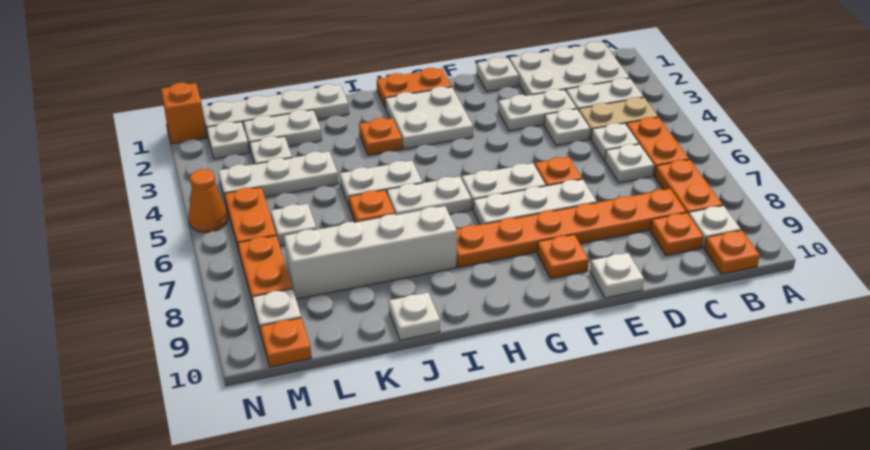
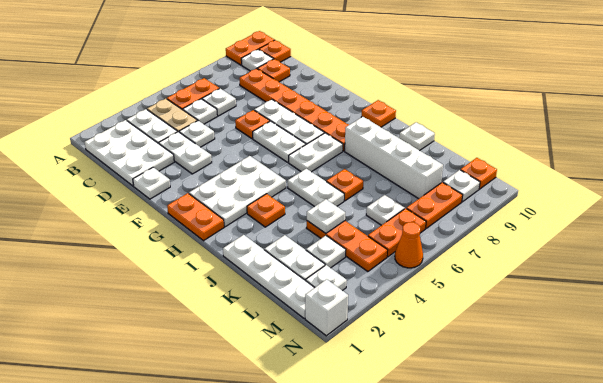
orange plate B7:B8 level 1 -> orange plate A9:A10 level 1
white plate E10 level 1 -> white plate K4 level 2
orange plate F9 level 1 -> orange plate H10 level 1
white plate G2:H3 level 1 -> white plate G2:H4 level 1
white plate H6:I6 level 1 -> white plate H6:H7 level 1
white plate K4:M4 level 1 -> orange plate K4:M4 level 1
orange brick N1 level 1 -> white brick N1 level 1

